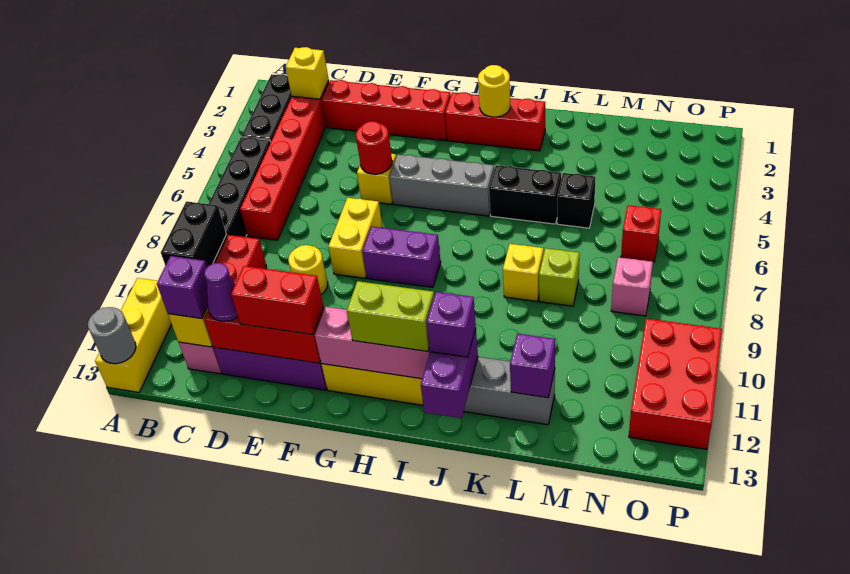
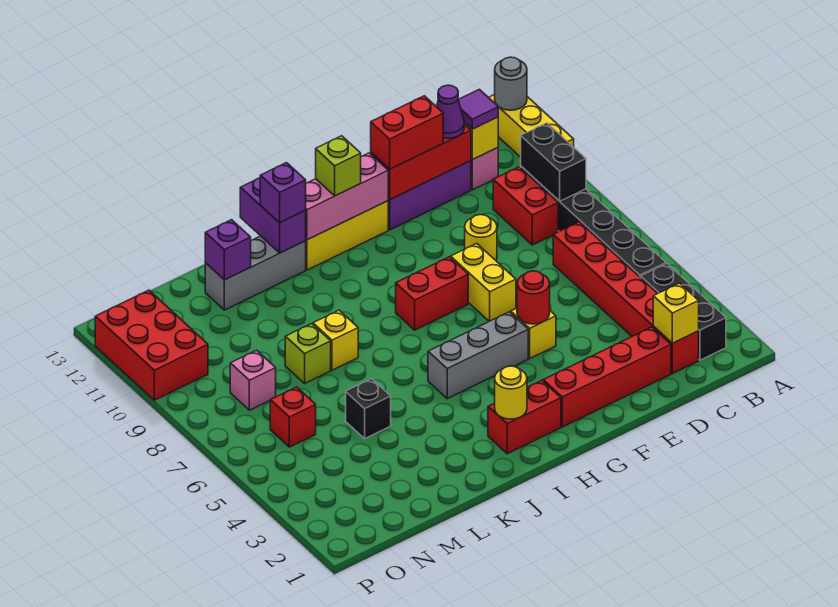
purple brick C12 level 3 -> purple tile C12 level 3
purple brick G8:H8 level 1 -> red brick G8:H8 level 1
red brick H2:J2 level 1 -> red brick H2:I2 level 1
lime brick H12:I12 level 3 -> lime brick H12 level 3
black brick J5:K5 level 1 -> none

